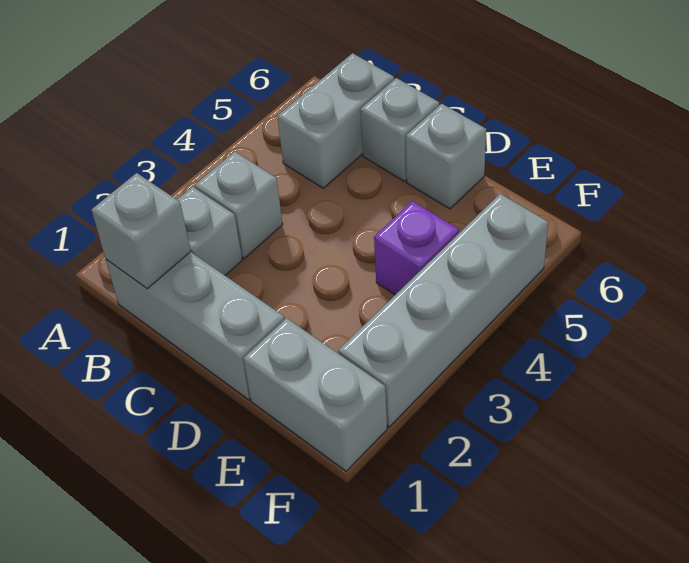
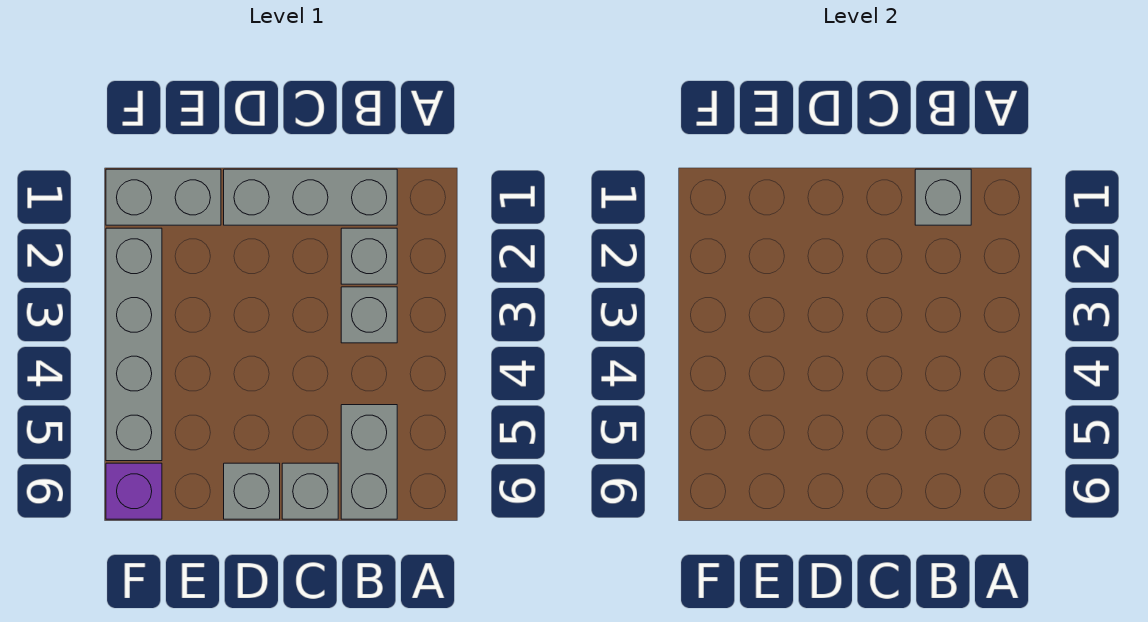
purple brick E4 level 1 -> purple brick F6 level 1

